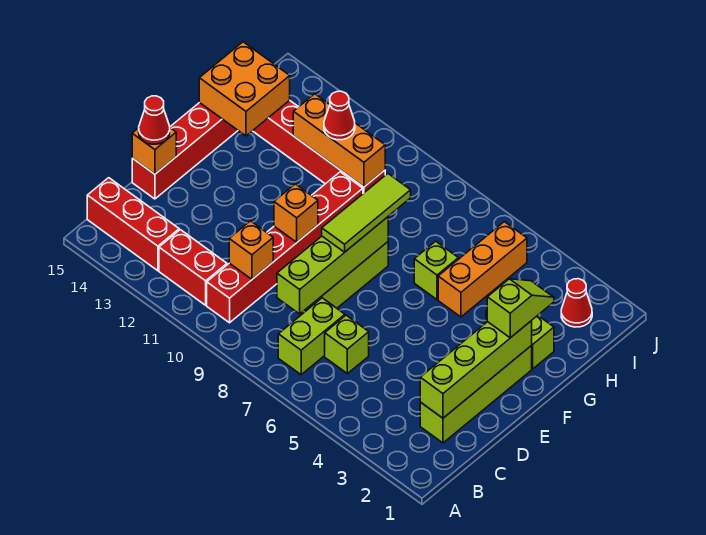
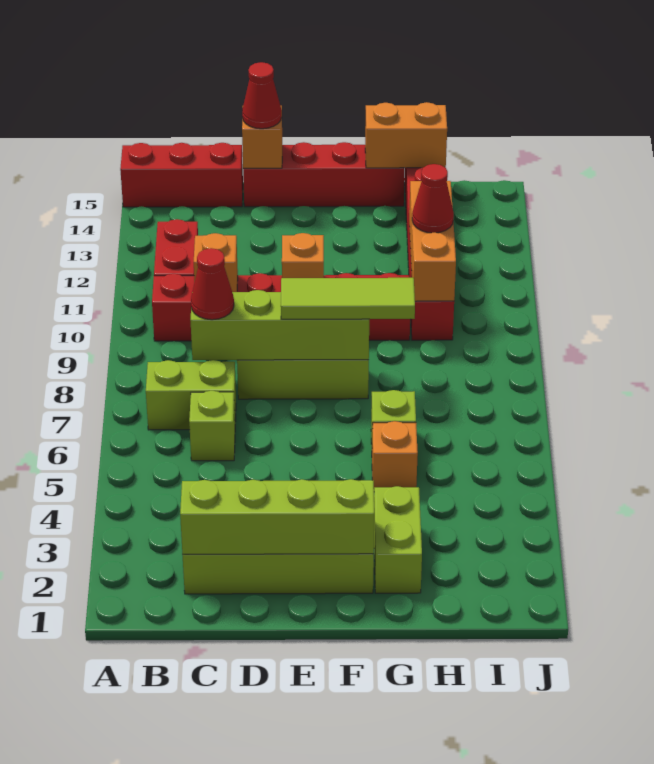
red brick B13:B15 level 1 -> red brick A15:C15 level 1
lime slope F2:G2 level 3 top F -> none
orange brick G5:I5 level 1 -> orange brick G5 level 1
orange brick G14:H15 level 2 -> orange brick G15:H15 level 2
red cone I2 level 1 -> red cone C8 level 3

